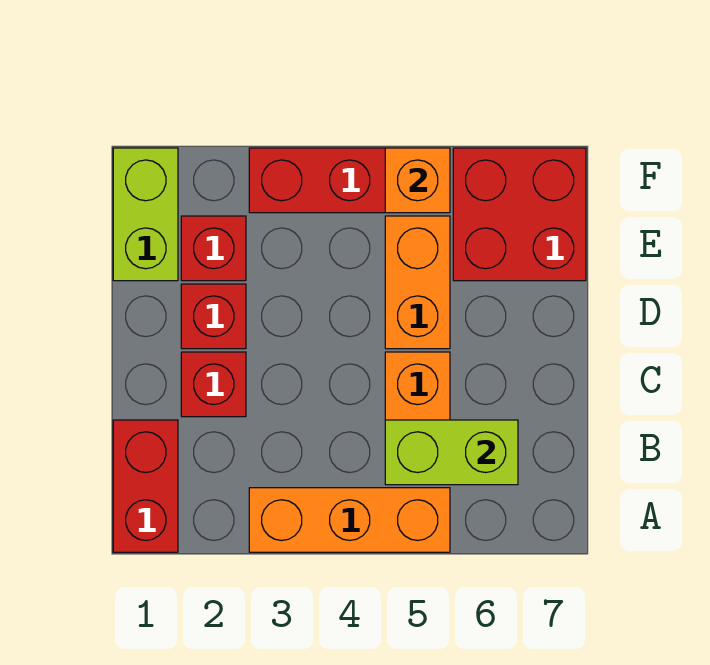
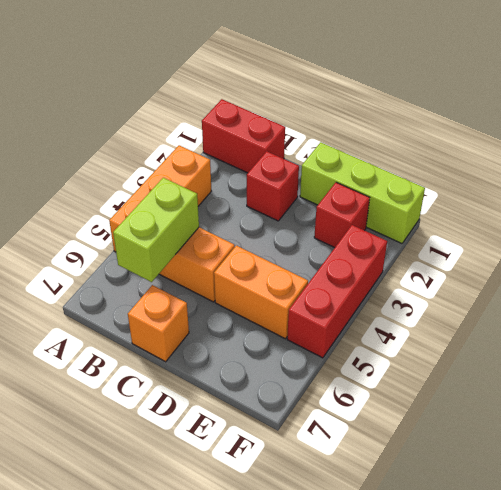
red brick D2 level 1 -> none
lime brick E1:F1 level 1 -> lime brick D1:F1 level 1
red brick E6:F7 level 1 -> none
orange brick F5 level 2 -> orange brick C7 level 1

